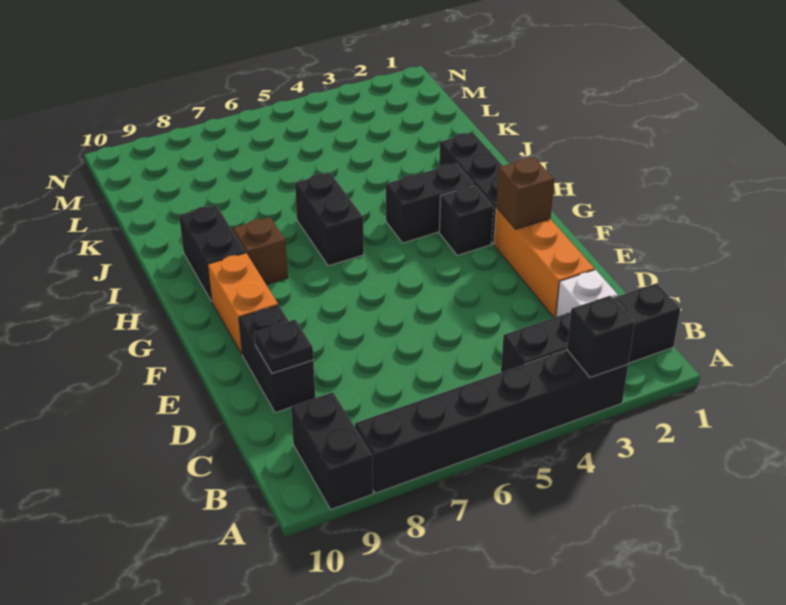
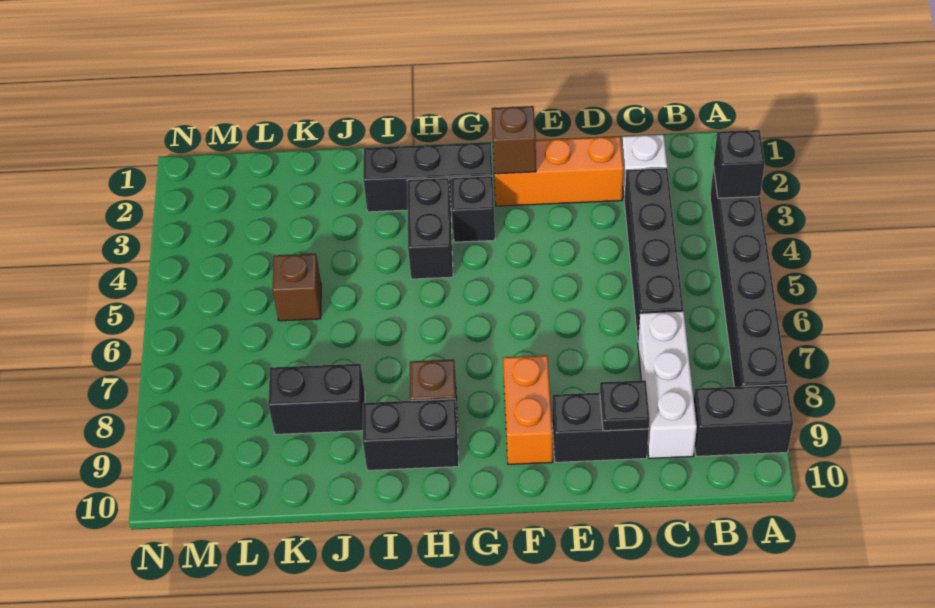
black brick B1:B4 level 1 -> black brick C3:C6 level 1
none -> white brick C7:C9 level 1
orange brick F9:G9 level 1 -> orange brick F8:F9 level 1
black brick H6:I6 level 1 -> black brick J8:K8 level 1
none -> brown brick K5 level 1

